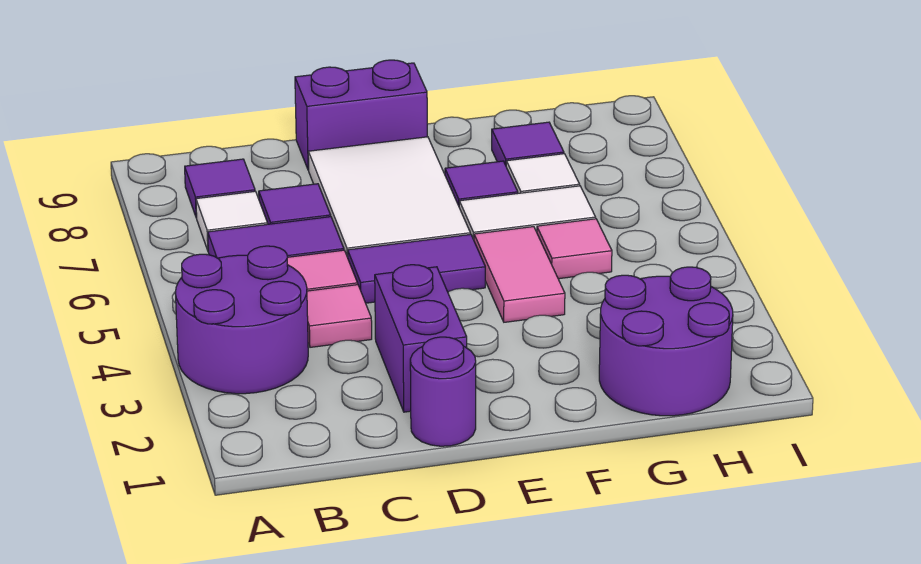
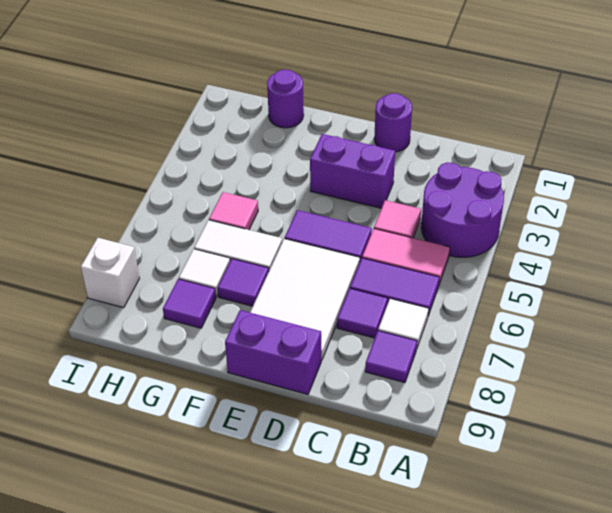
purple brick D2:D3 level 1 -> purple brick D3:E3 level 1
pink tile F4:F5 level 1 -> none
purple round brick G1:H2 level 1 -> purple round brick G1 level 1
none -> white brick I8 level 1

